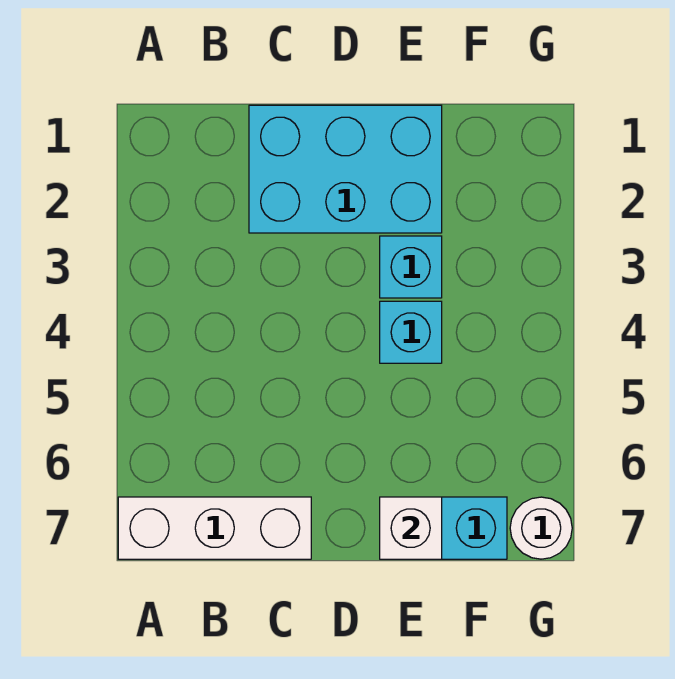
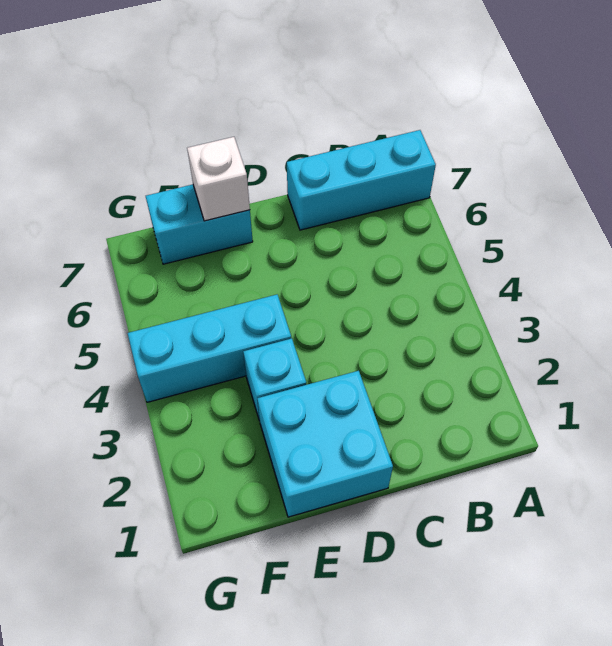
white brick A7:C7 level 1 -> cyan brick A7:C7 level 1
cyan brick C1:E2 level 1 -> cyan brick D1:E2 level 1
cyan brick E4 level 1 -> cyan brick E4:G4 level 1
white round brick G7 level 1 -> none

